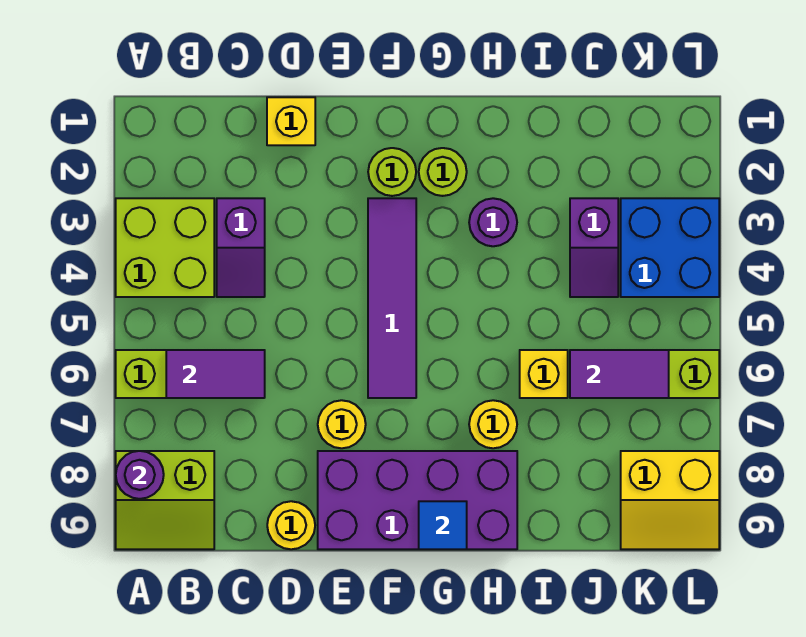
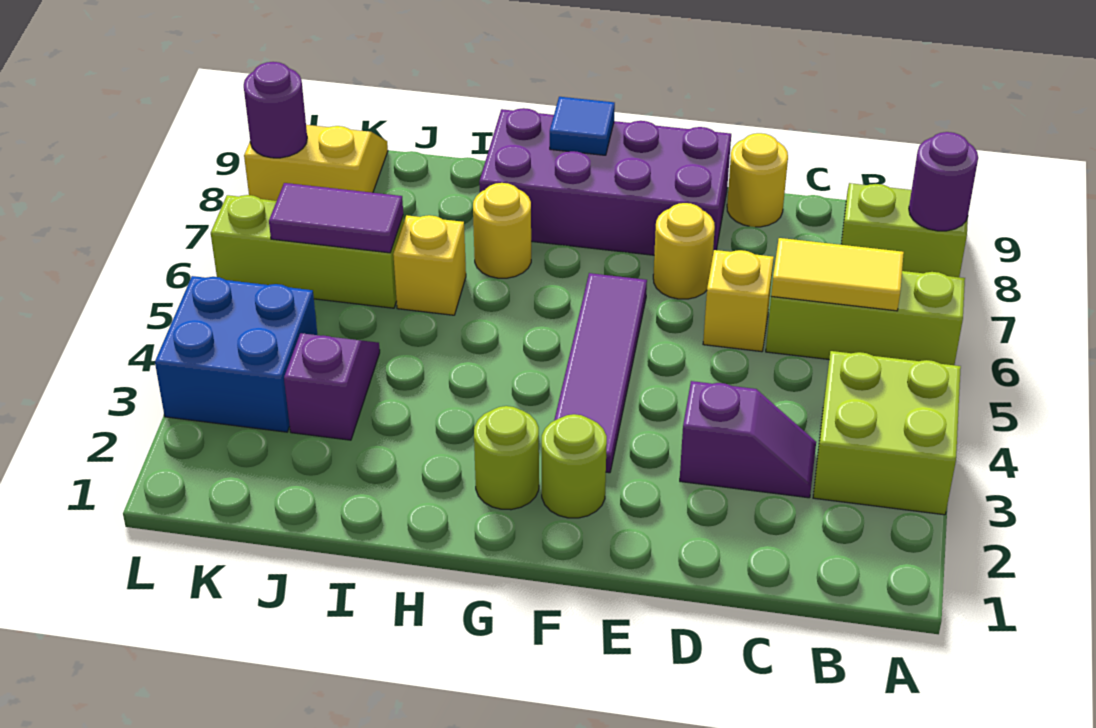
purple tile B6:C6 level 2 -> yellow tile B6:C6 level 2
purple slope C3:C4 level 1 top 3 -> purple slope C3:D3 level 1 top D
yellow brick D1 level 1 -> yellow brick D6 level 1
purple round brick H3 level 1 -> purple round brick L8 level 2

